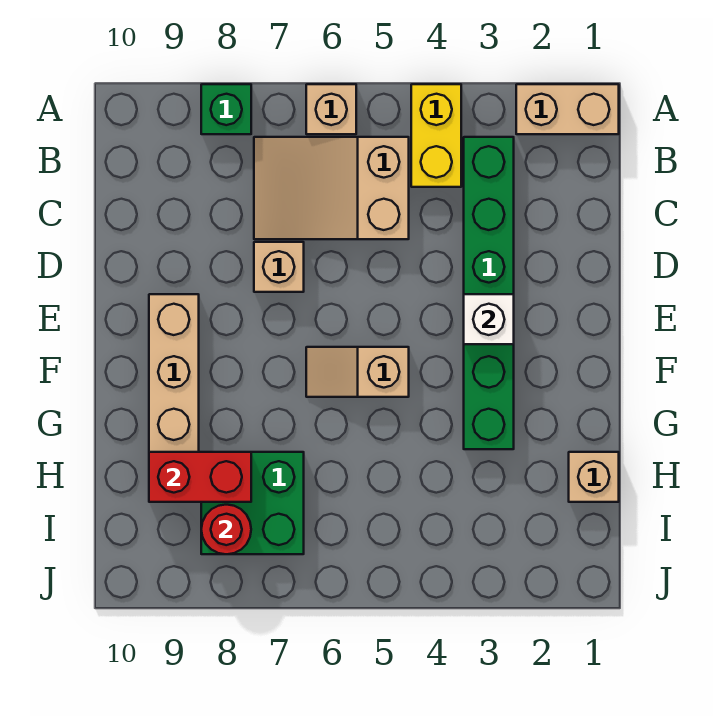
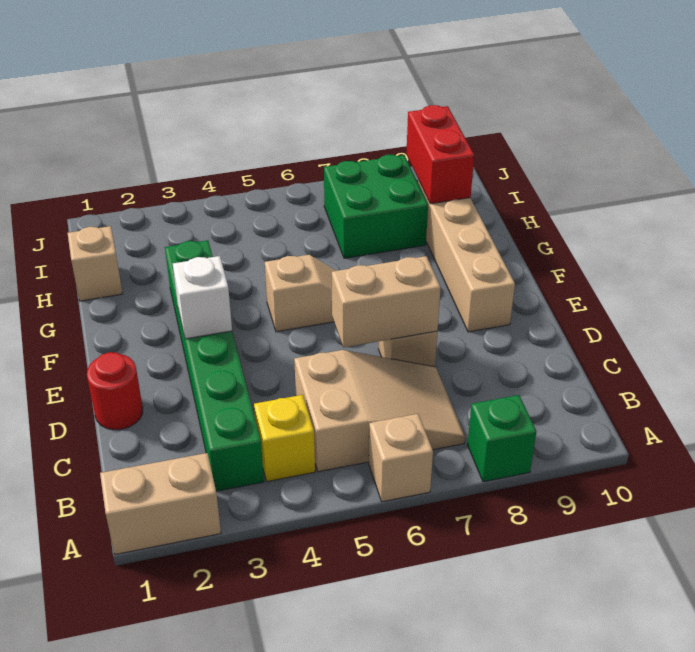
yellow brick A4:B4 level 1 -> yellow brick B4 level 1
none -> tan brick D6:D7 level 2
red brick H8:H9 level 2 -> red brick H9:I9 level 2
red round brick I8 level 2 -> red round brick D1 level 1

